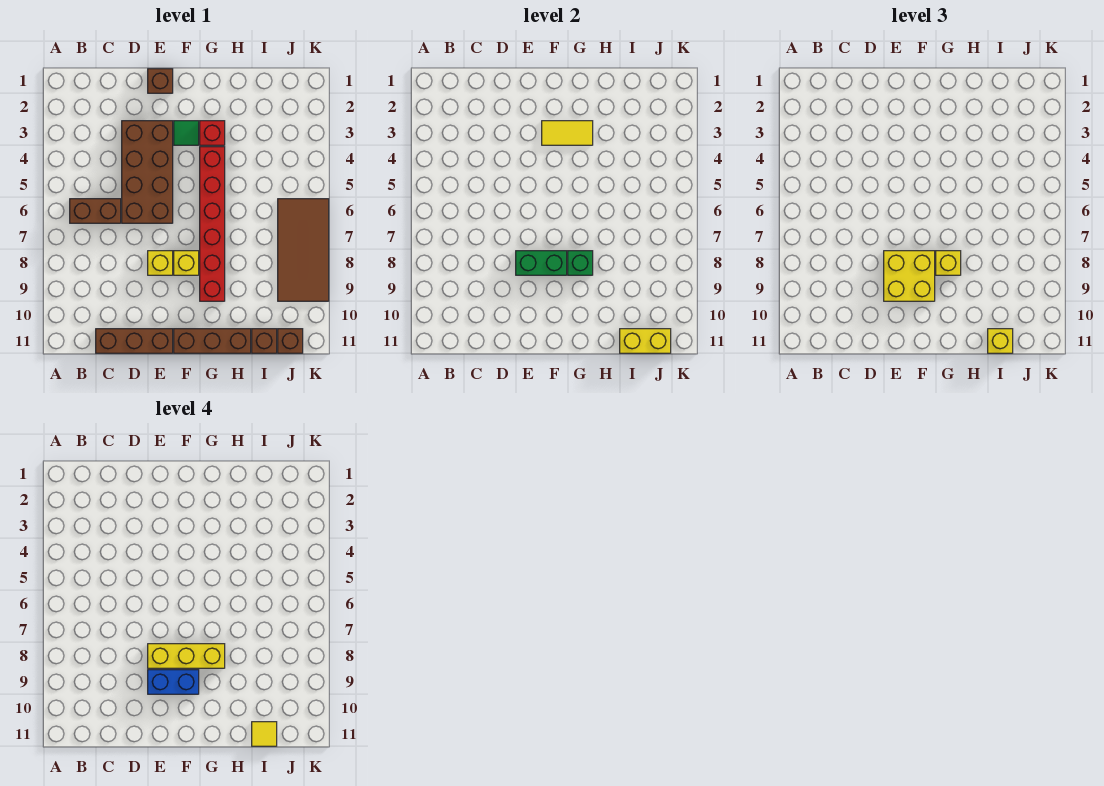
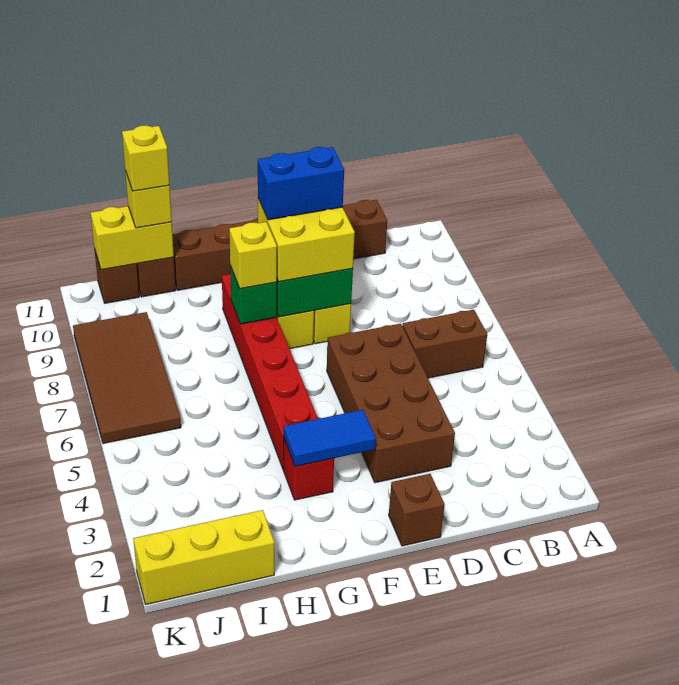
yellow brick E8:G8 level 4 -> yellow brick I1:K1 level 1
green tile F3 level 1 -> none
yellow tile F3:G3 level 2 -> blue tile F3:G3 level 2
yellow tile I11 level 4 -> yellow brick I11 level 4

